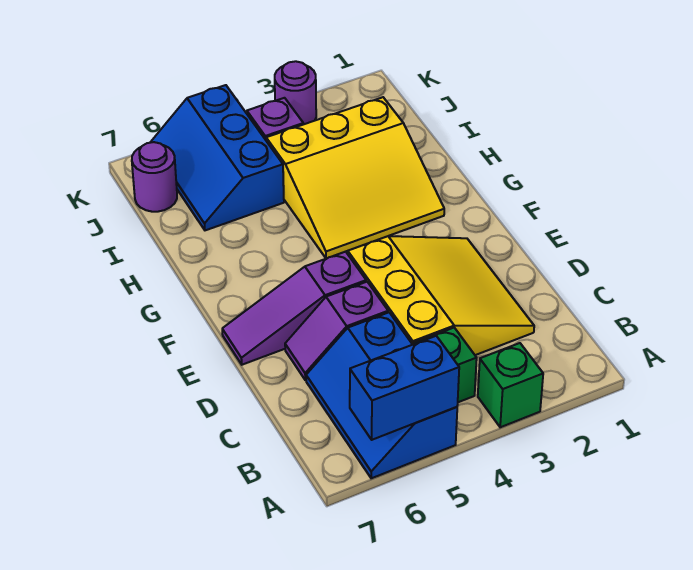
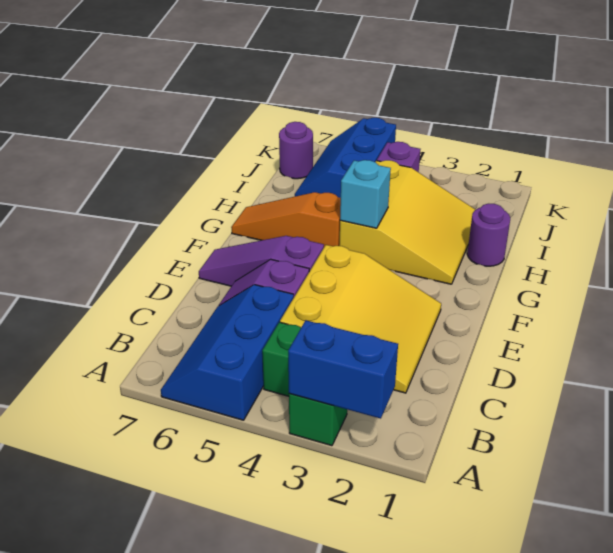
blue brick A5:A6 level 2 -> blue brick A2:A3 level 2
yellow slope G2:I4 level 1 top I -> yellow slope G2:I4 level 1 top 4
none -> cyan brick G4 level 2
none -> orange slope G5:G7 level 1 top 5
purple round brick K3 level 1 -> purple round brick H1 level 1

